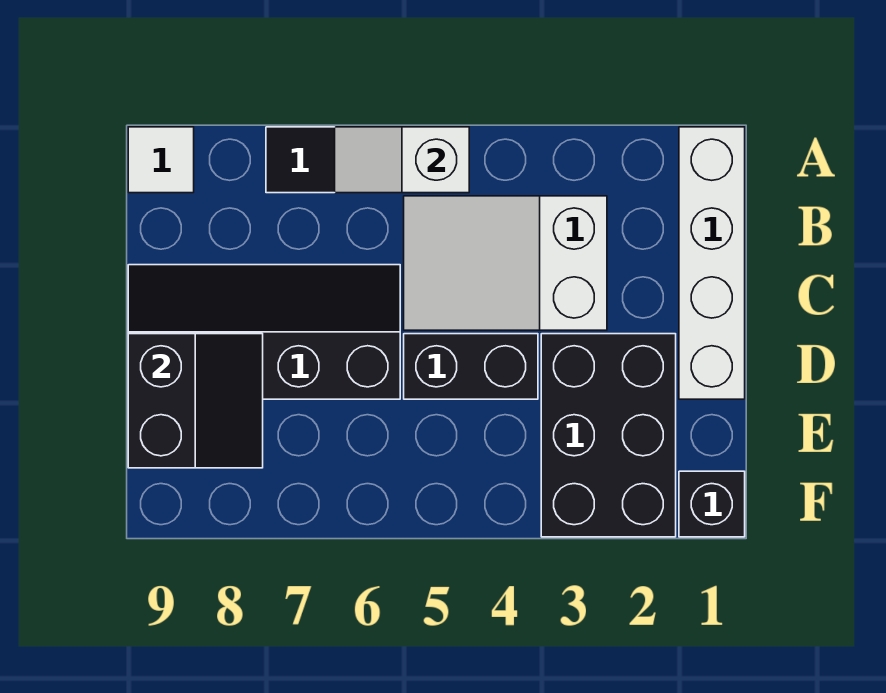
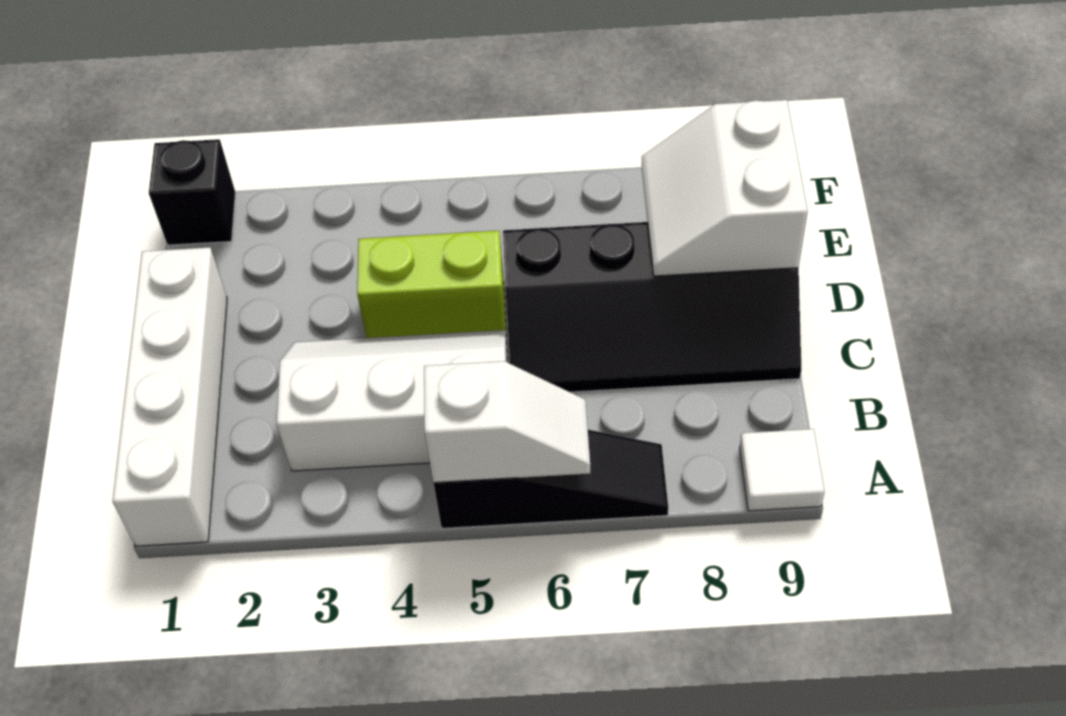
white slope B3:C5 level 1 top 3 -> white slope B3:C5 level 1 top B
black brick D2:F3 level 1 -> none
black brick D4:D5 level 1 -> lime brick D4:D5 level 1
black slope D8:E9 level 2 top 9 -> white slope D8:E9 level 2 top 9

